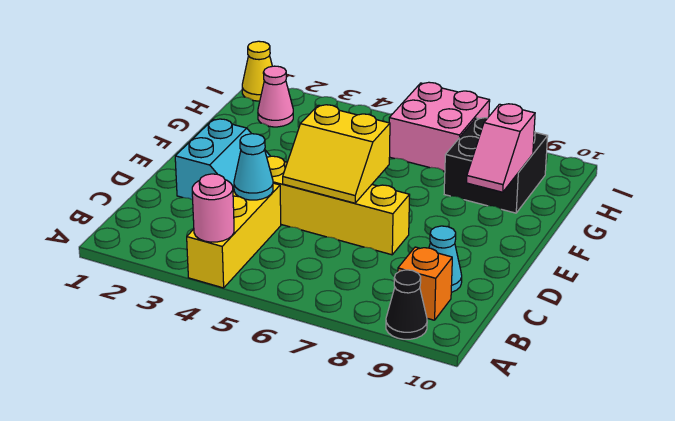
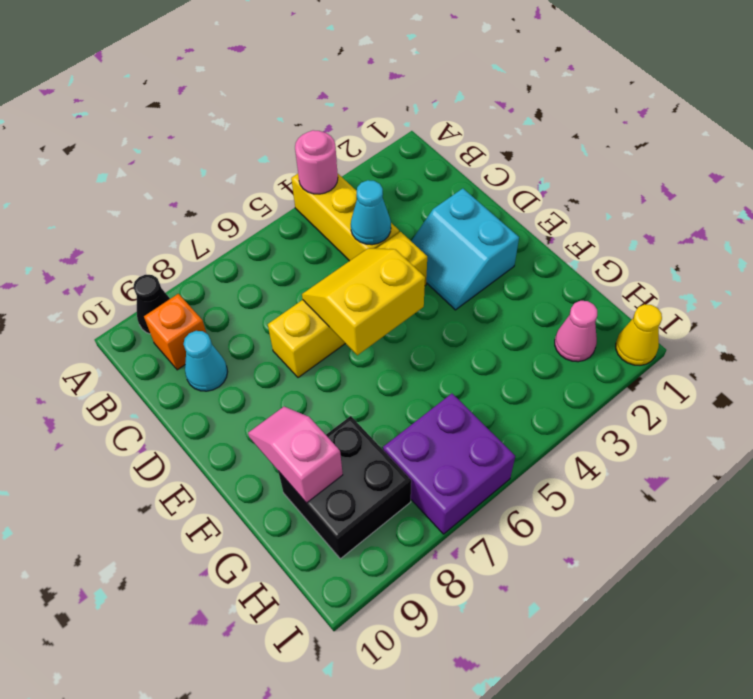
pink brick H6:I7 level 1 -> purple brick H6:I7 level 1

